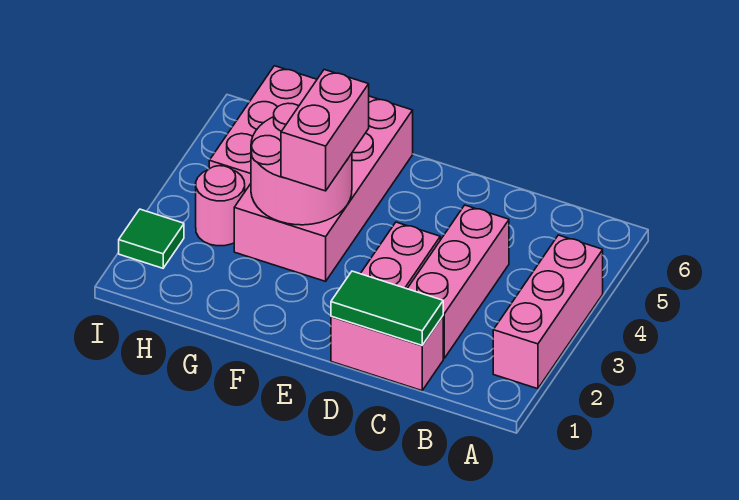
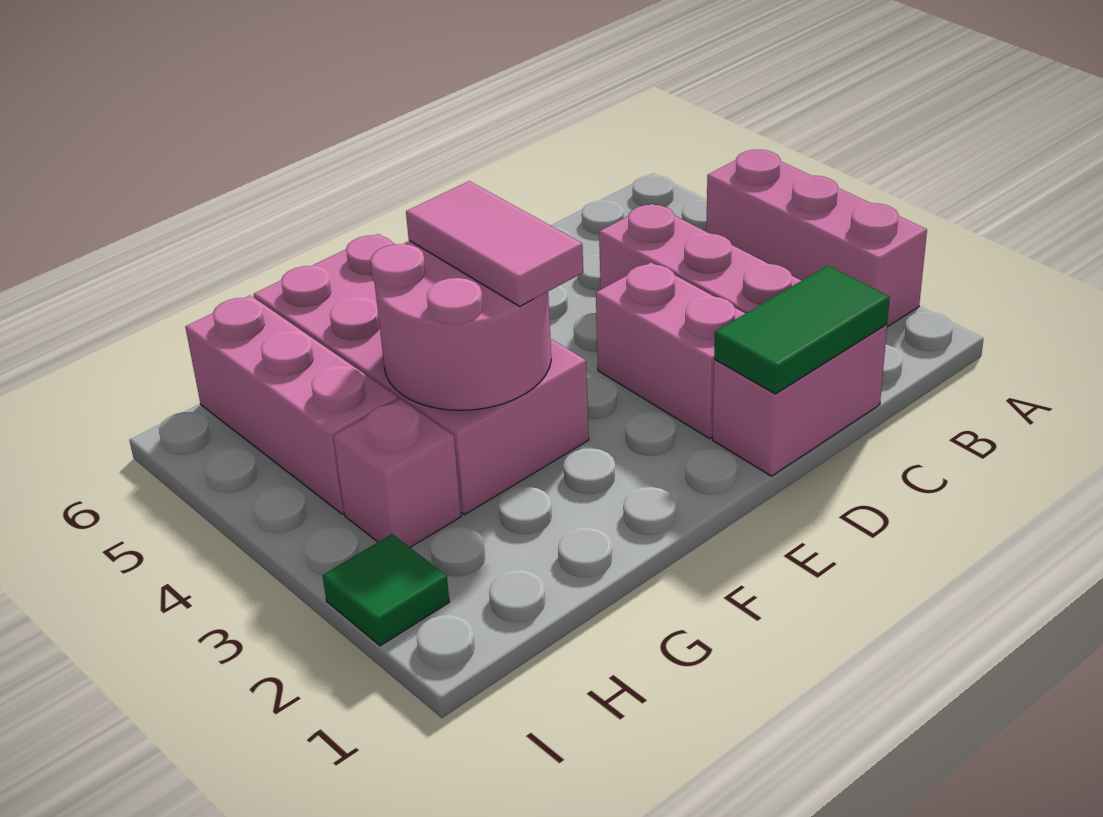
pink brick F3:F4 level 3 -> pink tile F3:F4 level 3
pink round brick H3 level 1 -> pink brick H3 level 1

